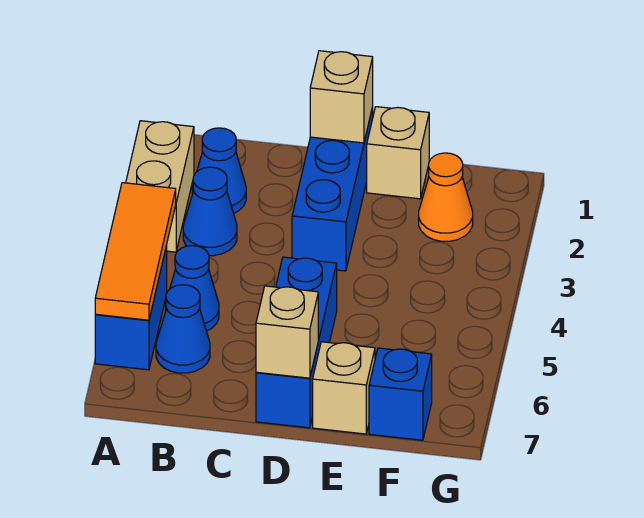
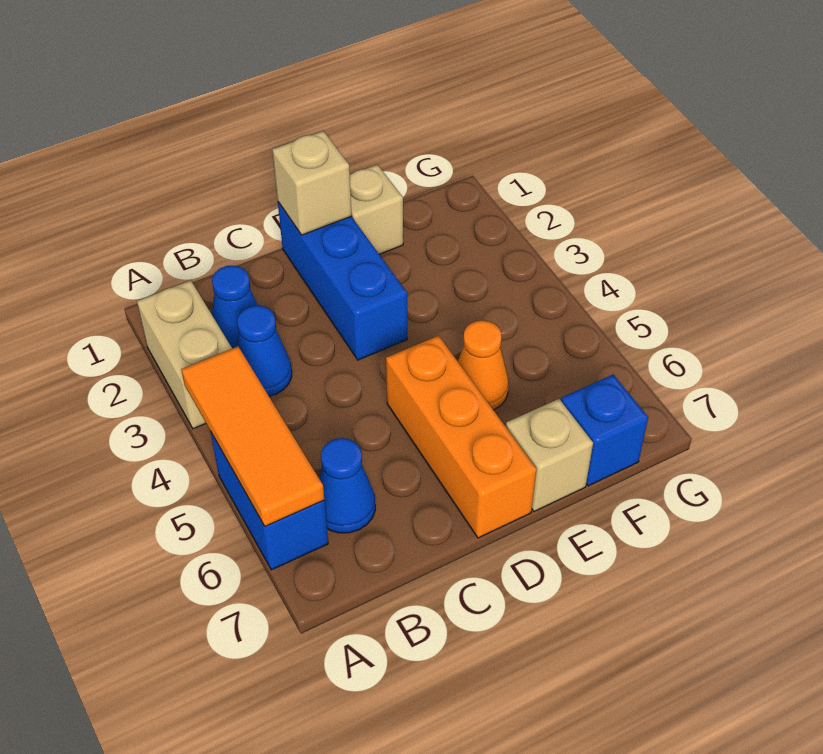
blue cone B5 level 1 -> none
blue brick D5:D7 level 1 -> orange brick D5:D7 level 1
tan brick D7 level 2 -> none
orange cone F2 level 1 -> orange cone E5 level 1

